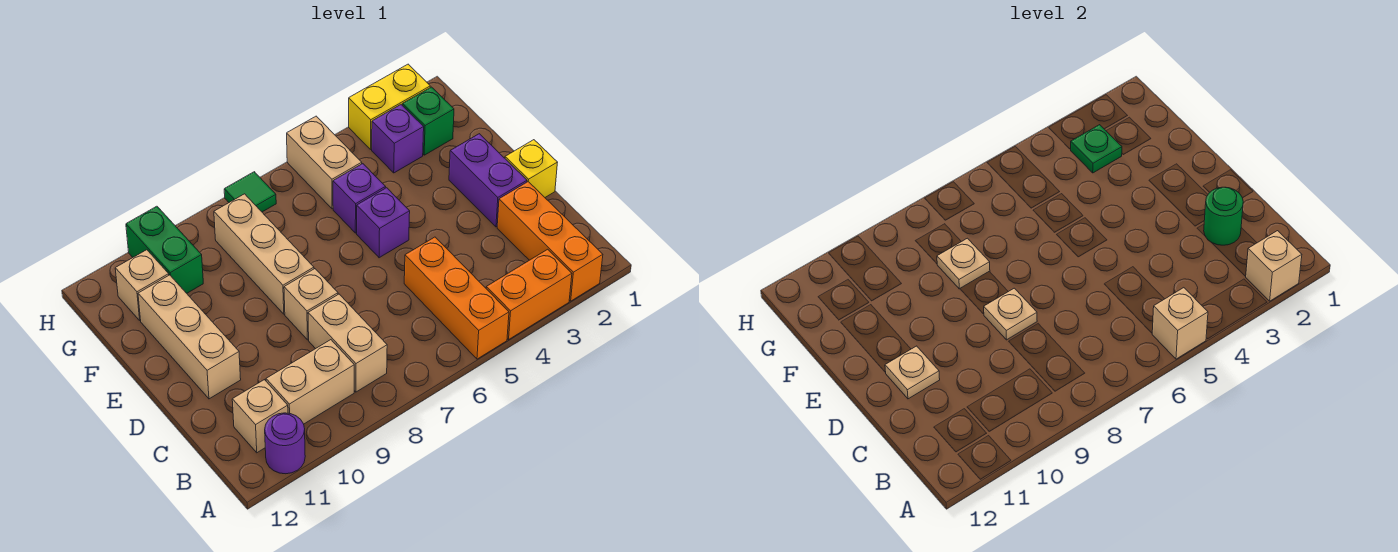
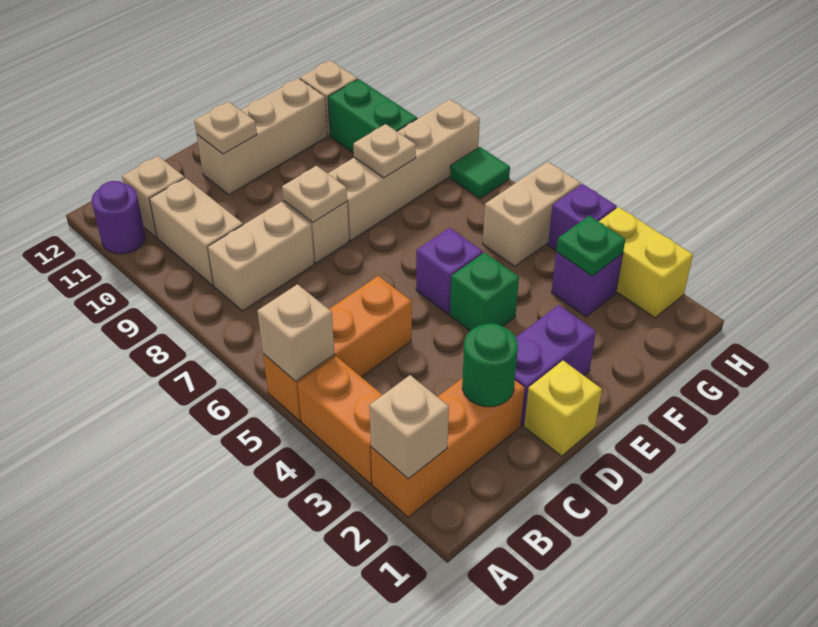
tan brick E8:G8 level 1 -> tan brick E8:H8 level 1
purple brick F5 level 1 -> purple brick H4 level 1
green brick G2 level 1 -> green brick E4 level 1
green brick G10:H10 level 1 -> green brick G9:G10 level 1

